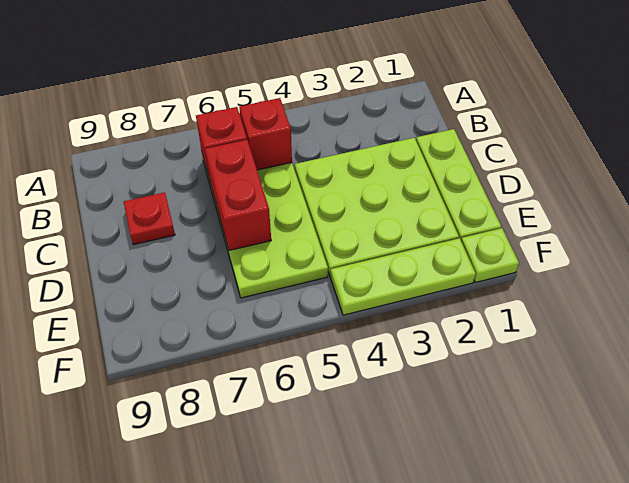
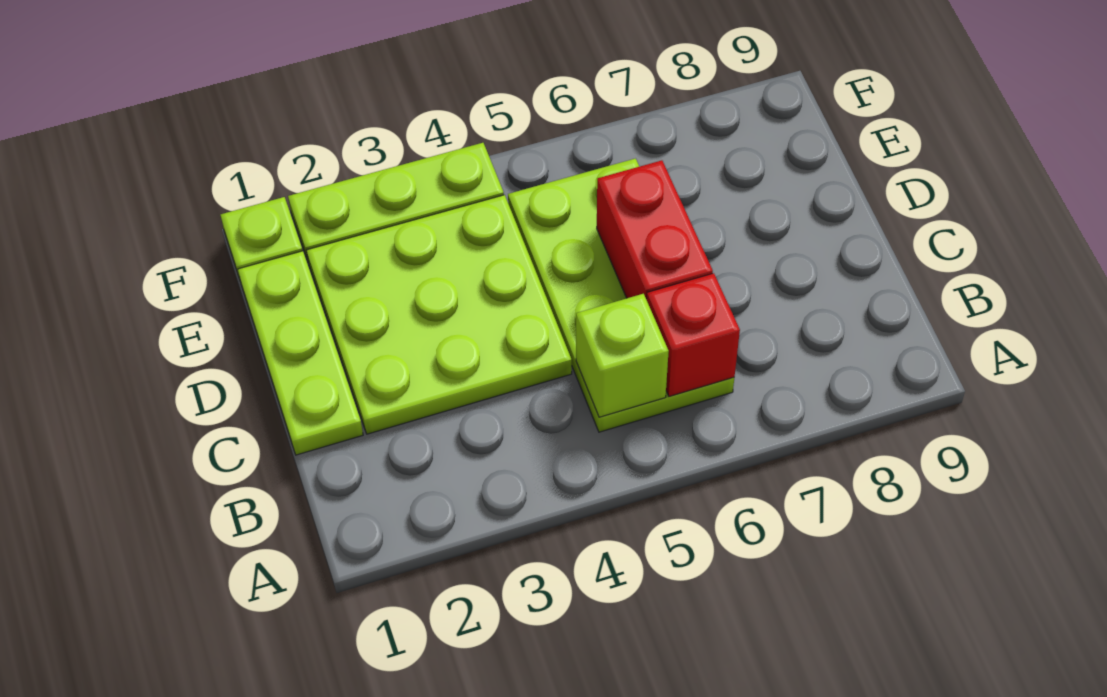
red brick B5 level 2 -> lime brick B5 level 2
red plate C8 level 1 -> none

